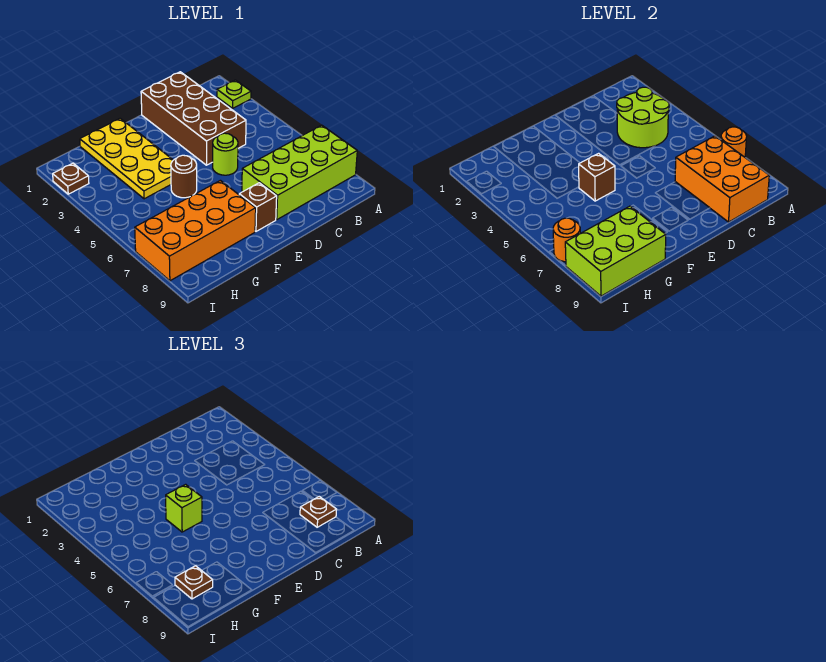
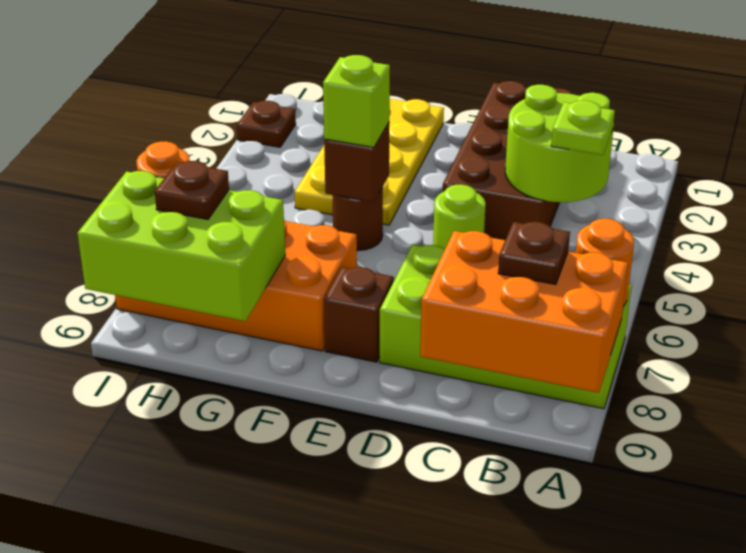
lime plate A2 level 1 -> lime plate B4 level 3
orange brick B7:C9 level 2 -> orange brick A8:C9 level 2

